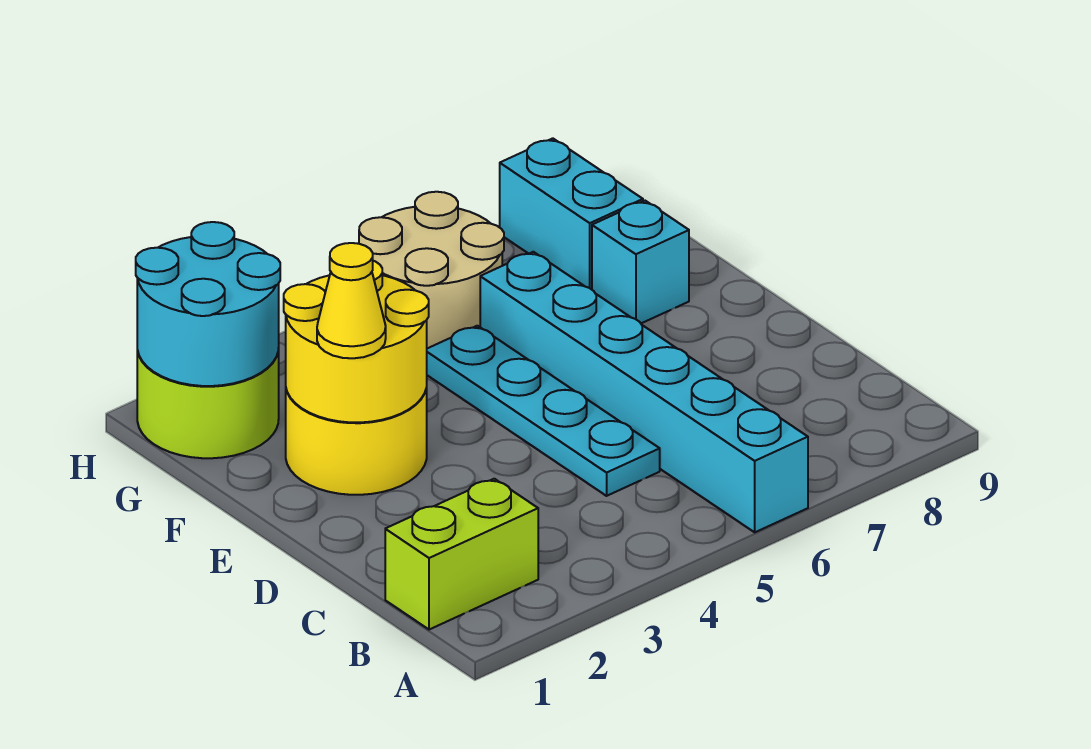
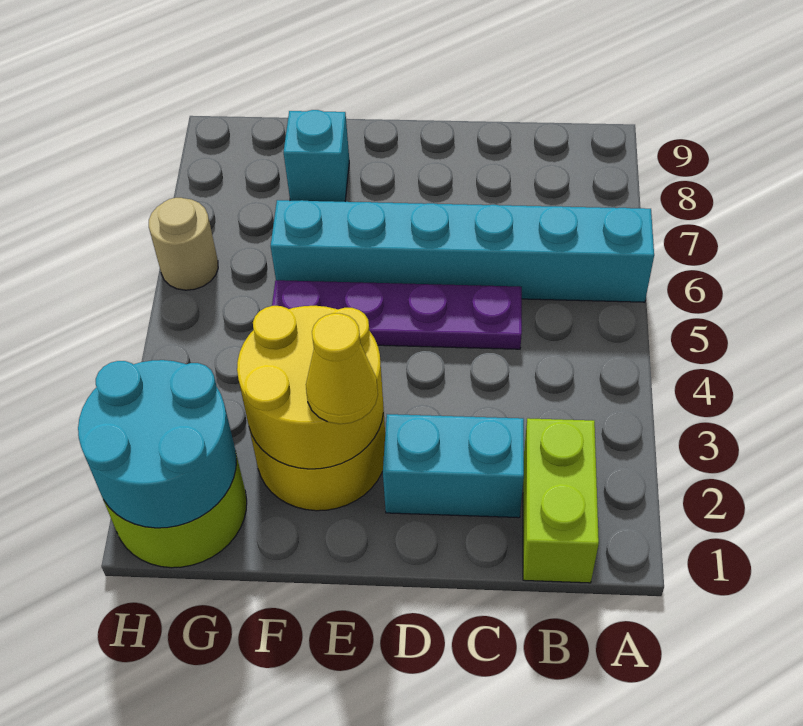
cyan plate C5:F5 level 1 -> purple plate C5:F5 level 1
tan round brick G5:H6 level 1 -> tan round brick H6 level 1
cyan brick G8:H8 level 1 -> cyan brick C2:D2 level 1

